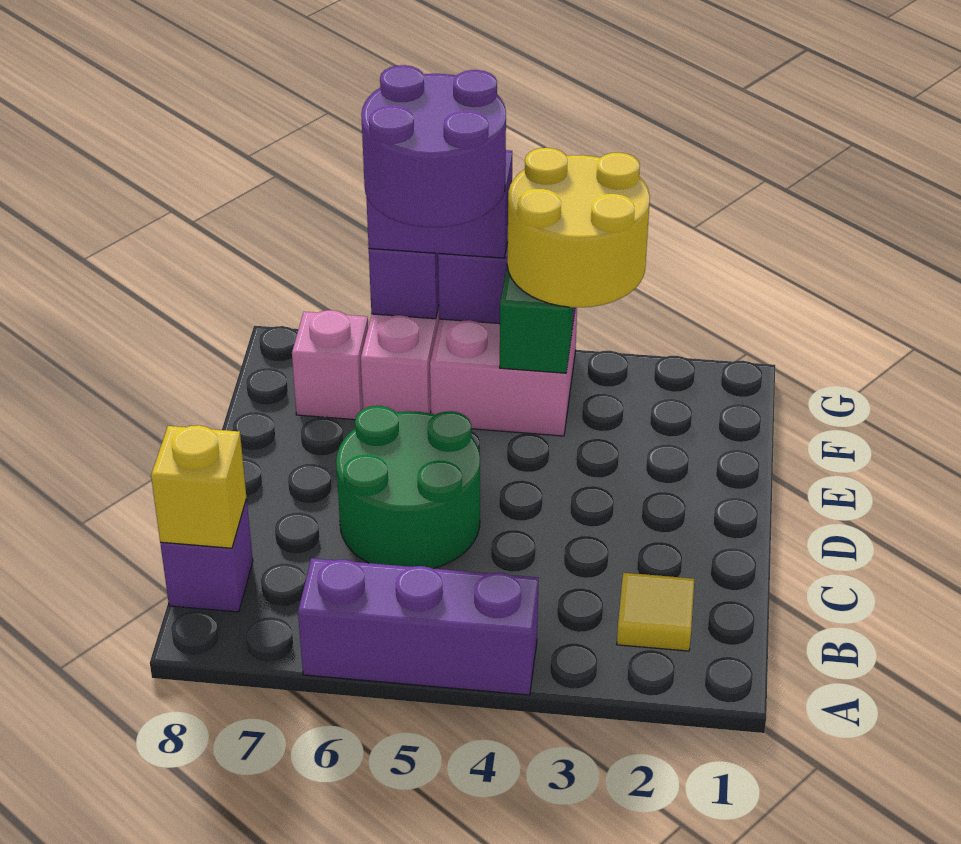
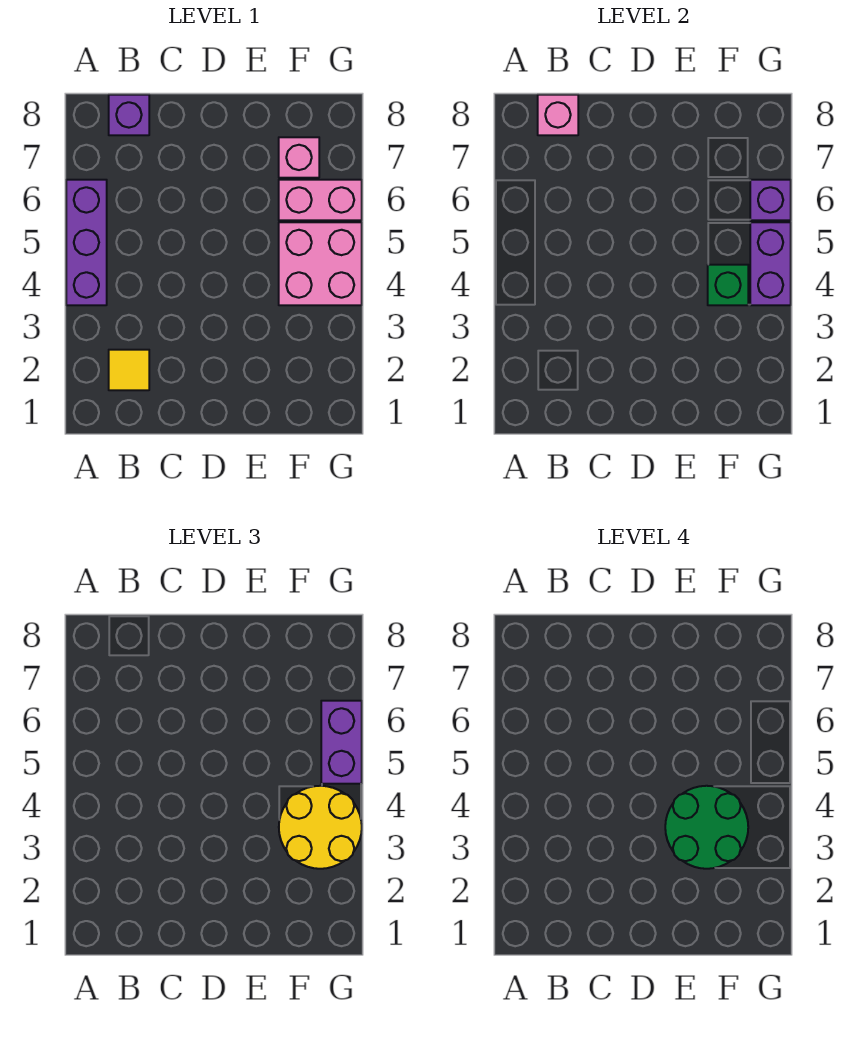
yellow brick B8 level 2 -> pink brick B8 level 2
green round brick C5:D6 level 1 -> green round brick E3:F4 level 4
purple round brick F5:G6 level 4 -> none

